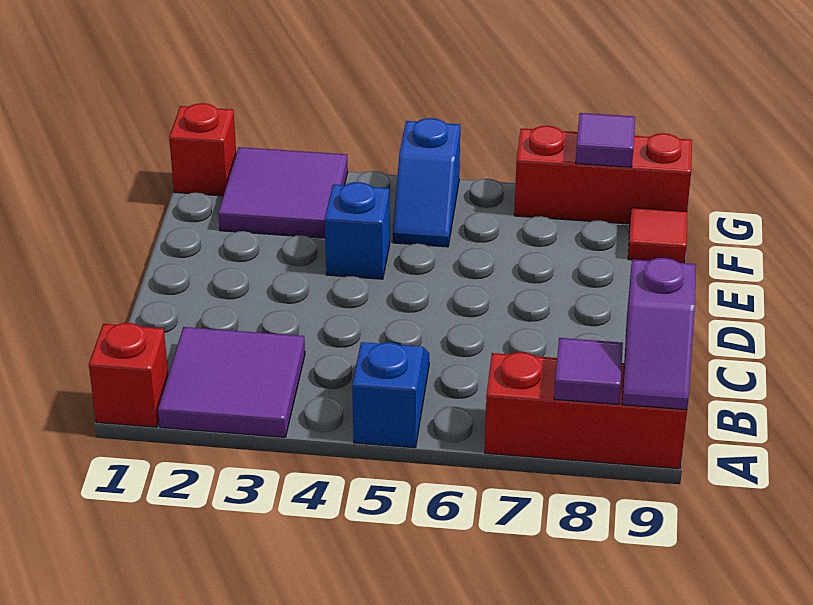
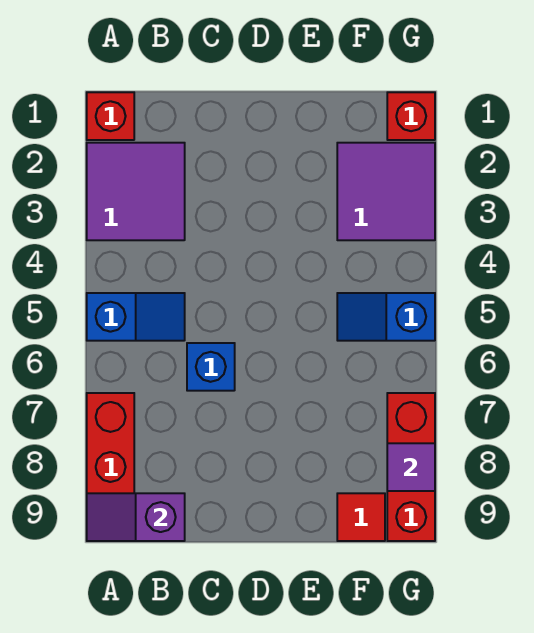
purple tile A8 level 2 -> none
blue brick E4 level 1 -> blue brick C6 level 1

